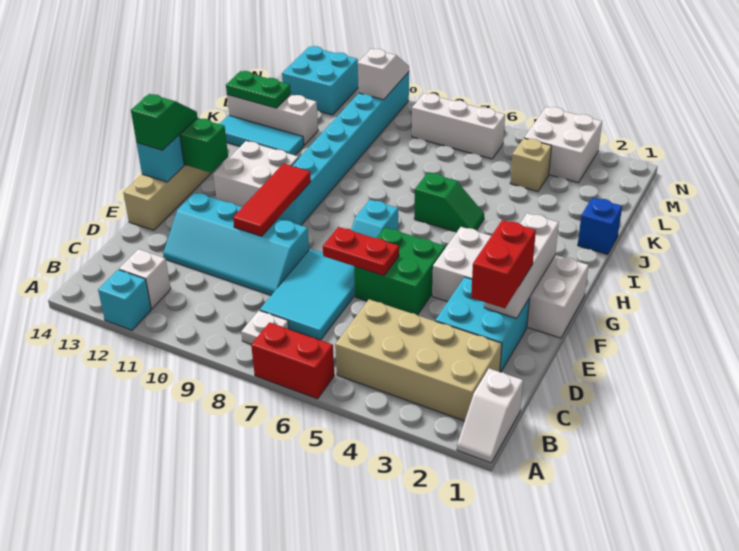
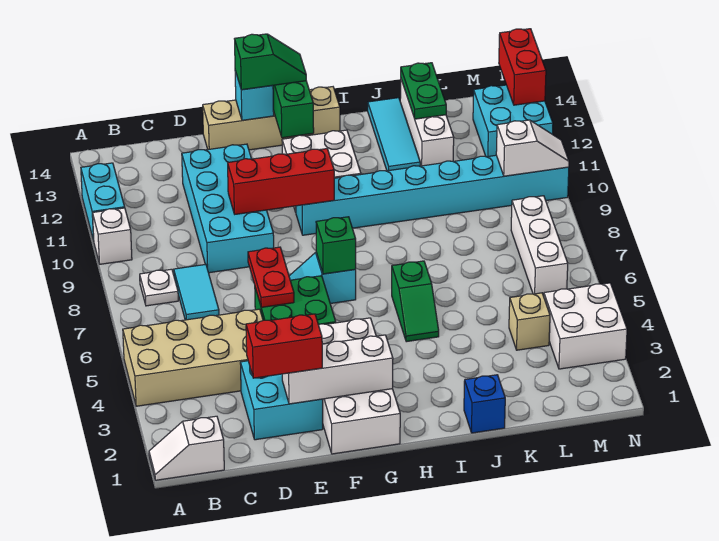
red brick A6:A7 level 1 -> red brick N13:N14 level 2
cyan brick A12 level 1 -> cyan brick A11:A12 level 1
tan brick B2:C5 level 1 -> tan brick A4:D5 level 1
white brick B12 level 1 -> white brick A10 level 1
cyan tile C7:E8 level 1 -> cyan tile C7:C8 level 1
cyan slope D9:E12 level 1 top E -> cyan brick D9:E12 level 1
red tile E10:G10 level 2 -> red brick E10:G10 level 2
none -> green brick G7 level 2

